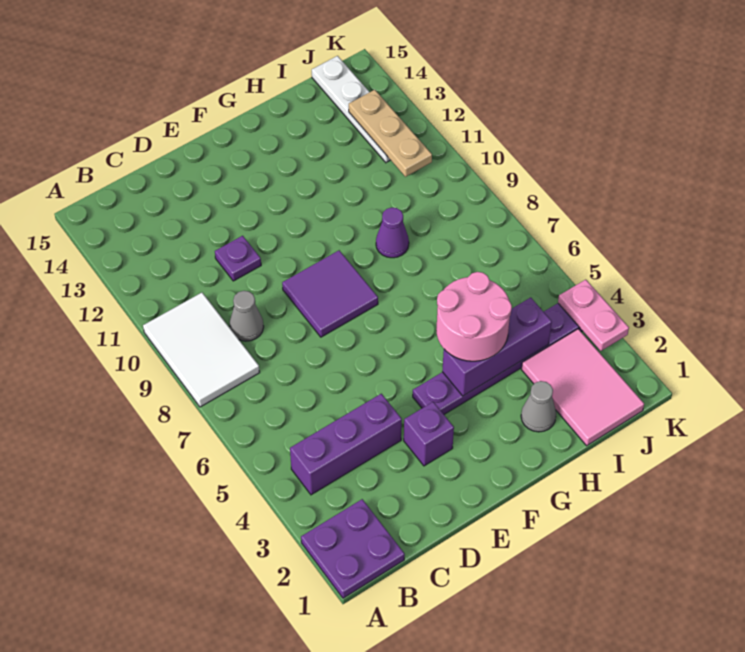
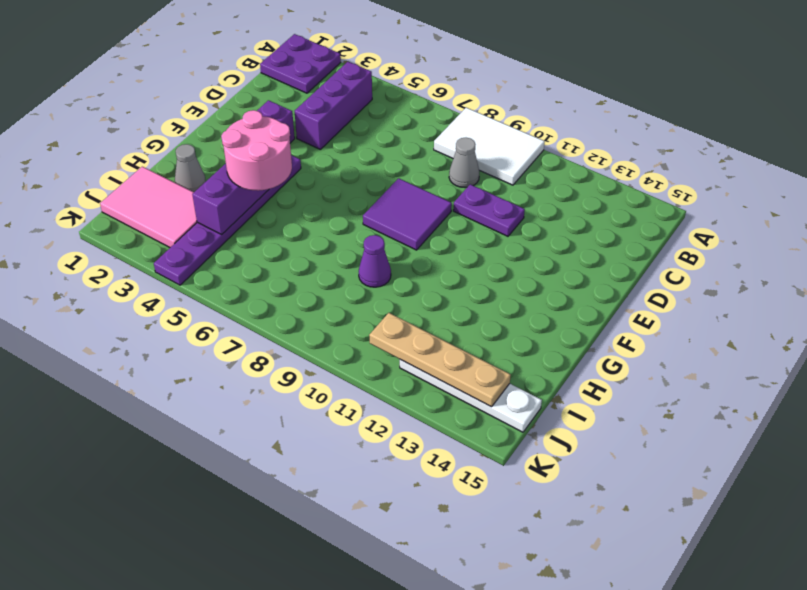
purple plate D11 level 1 -> purple plate D10:D11 level 1
tan plate J11:J13 level 2 -> tan plate J11:J14 level 2
pink plate K3:K4 level 2 -> none

